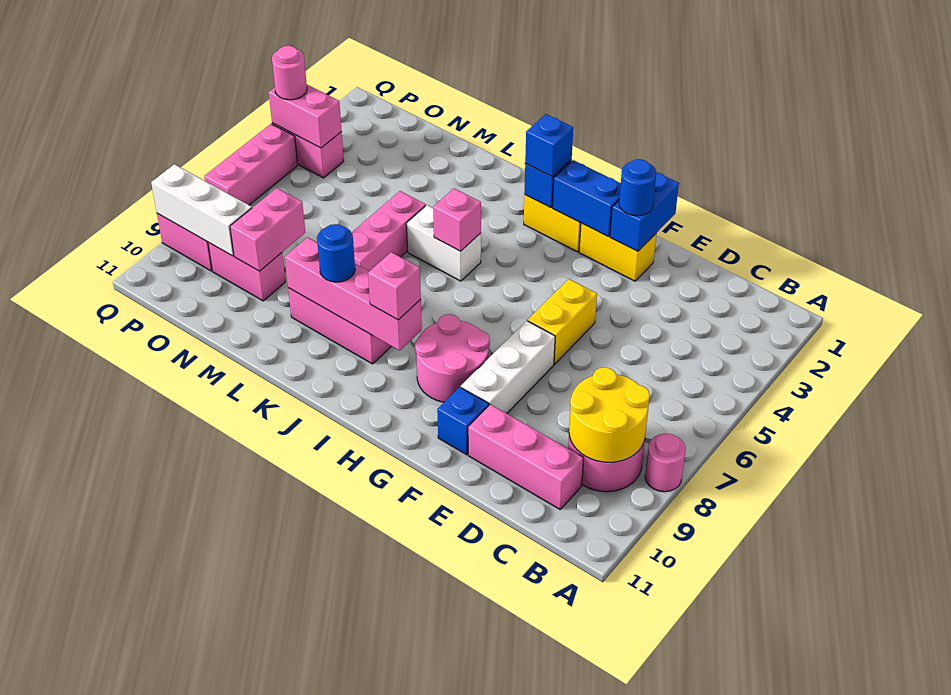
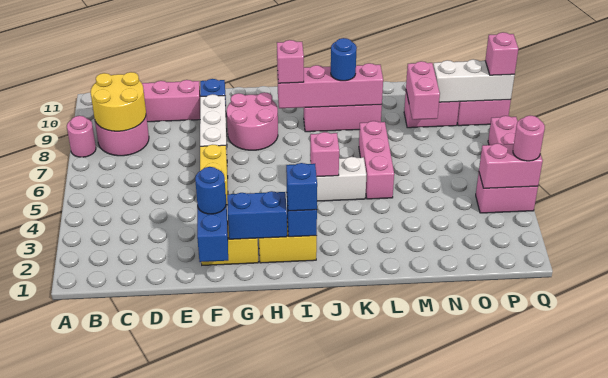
none -> pink brick Q9 level 3

